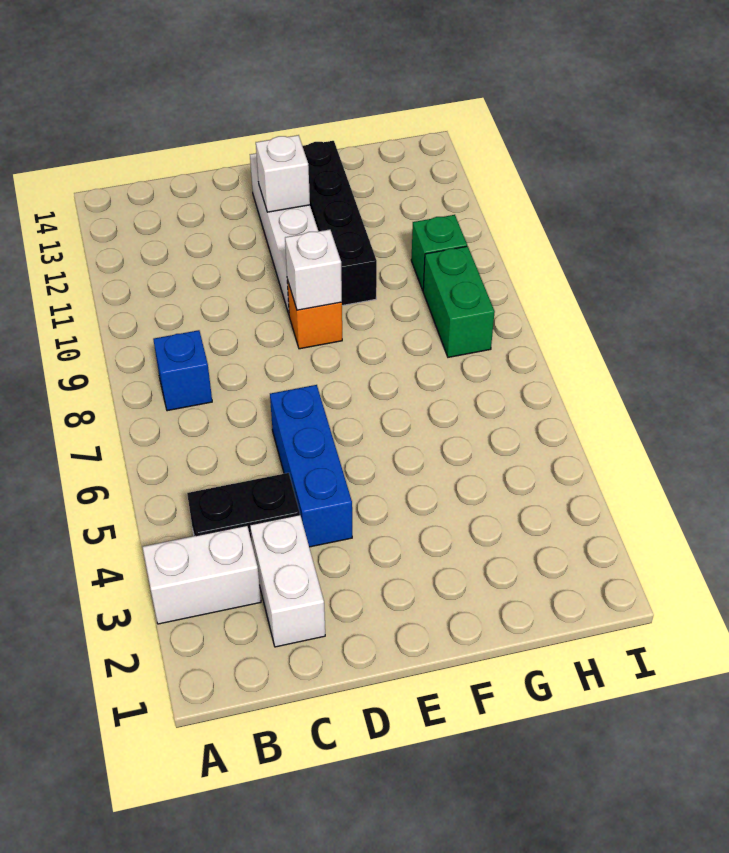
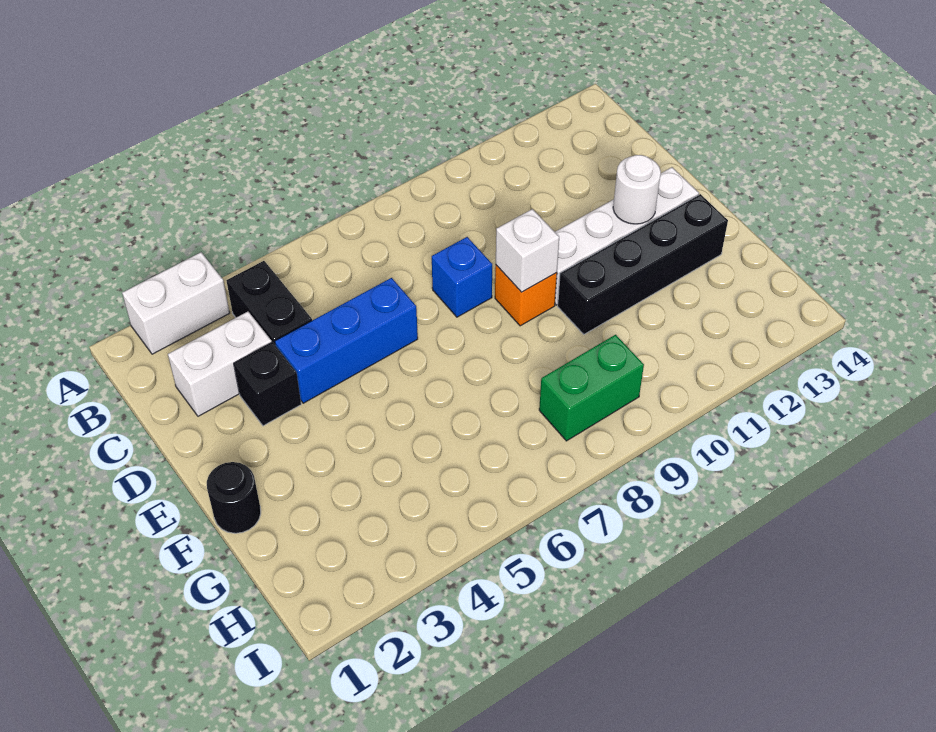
white brick A3:B3 level 1 -> white brick A2:A3 level 1
blue brick B8 level 1 -> blue brick D8 level 1
none -> black brick D3 level 1
white brick E12 level 2 -> white round brick E12 level 2
none -> black round brick F1 level 1
green brick H10 level 1 -> none

